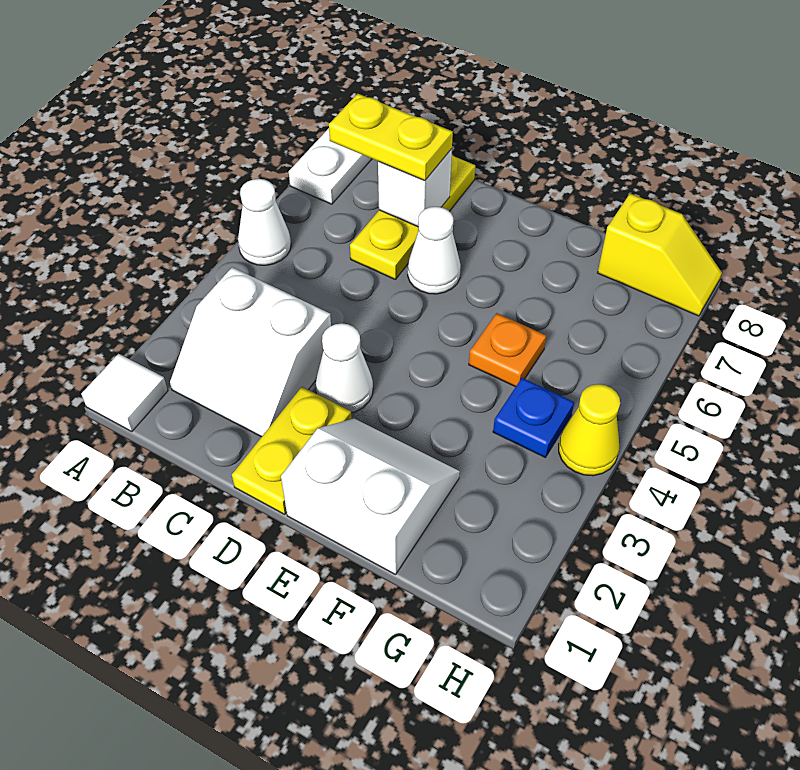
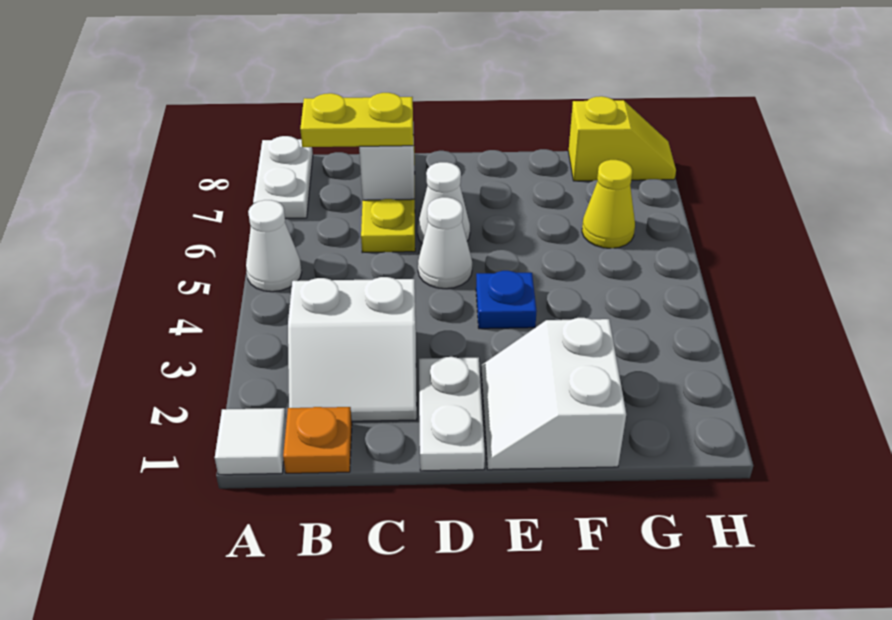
yellow plate D1:D2 level 1 -> white plate D1:D2 level 1
white cone D3 level 1 -> white cone D5 level 1
white slope E1:F2 level 1 top 1 -> white slope E1:F2 level 1 top F
orange plate F5 level 1 -> orange plate B1 level 1
blue plate G4 level 1 -> blue plate E4 level 1
yellow cone H4 level 1 -> yellow cone G6 level 1

